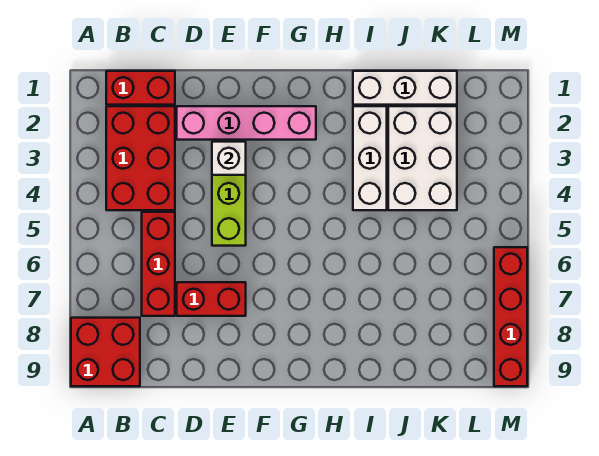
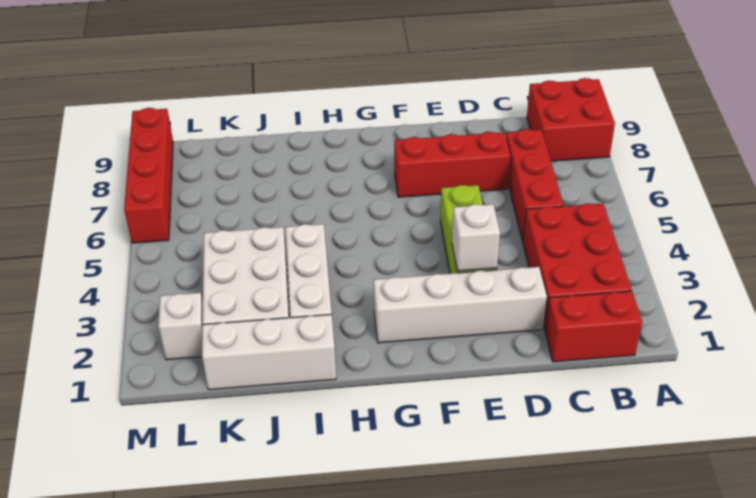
pink brick D2:G2 level 1 -> white brick D2:G2 level 1
red brick D7:E7 level 1 -> red brick D7:F7 level 1
none -> white brick L2 level 1

